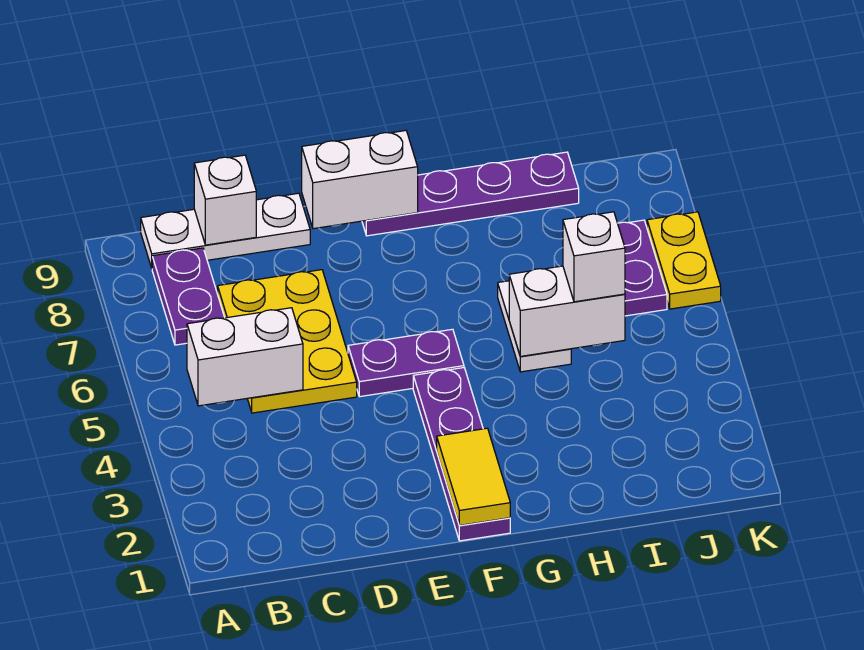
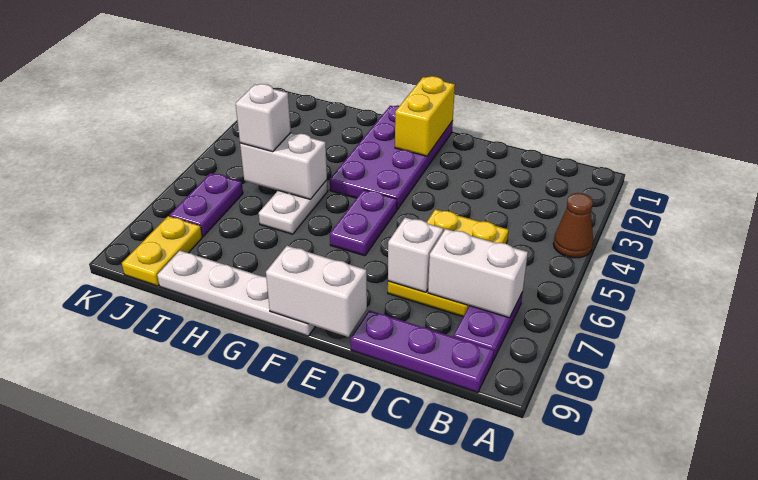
none -> brown cone A4 level 1
white brick B5:C5 level 2 -> white brick B7:C7 level 2
white plate B9:D9 level 1 -> purple plate B9:D9 level 1
white brick C9 level 2 -> white brick D7 level 2
purple plate E5:F5 level 1 -> purple plate F5:F6 level 1
purple plate F1:F4 level 1 -> purple plate F1:G4 level 1
yellow tile F1:F2 level 2 -> yellow brick F1:F2 level 2
purple plate F9:I9 level 1 -> white plate F9:I9 level 1
yellow plate K6:K7 level 1 -> yellow plate J8:J9 level 1

